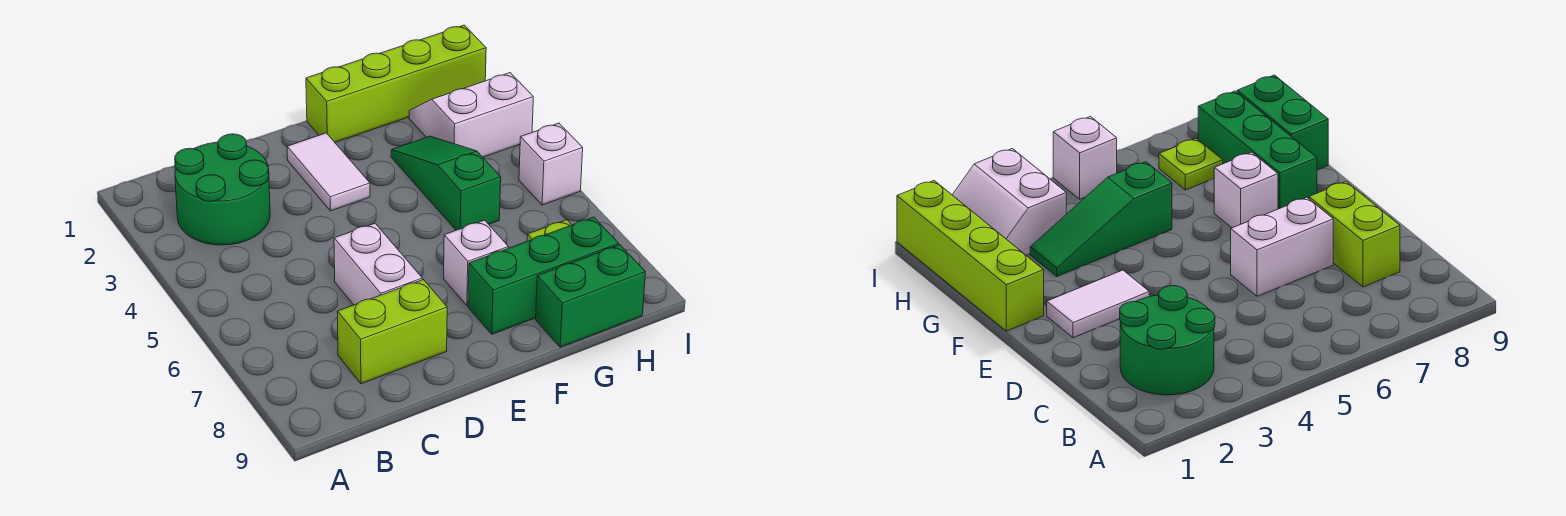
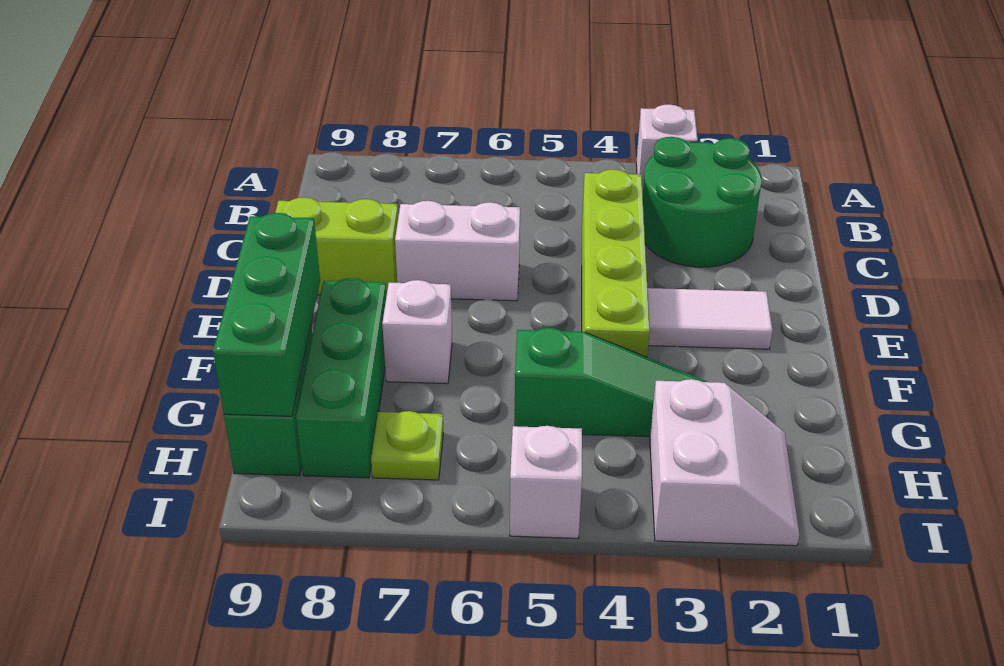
none -> white brick A3 level 1
lime brick C8:D8 level 1 -> lime brick D8:D9 level 1
lime brick F1:I1 level 1 -> lime brick C4:F4 level 1
none -> green brick F9:H9 level 2

